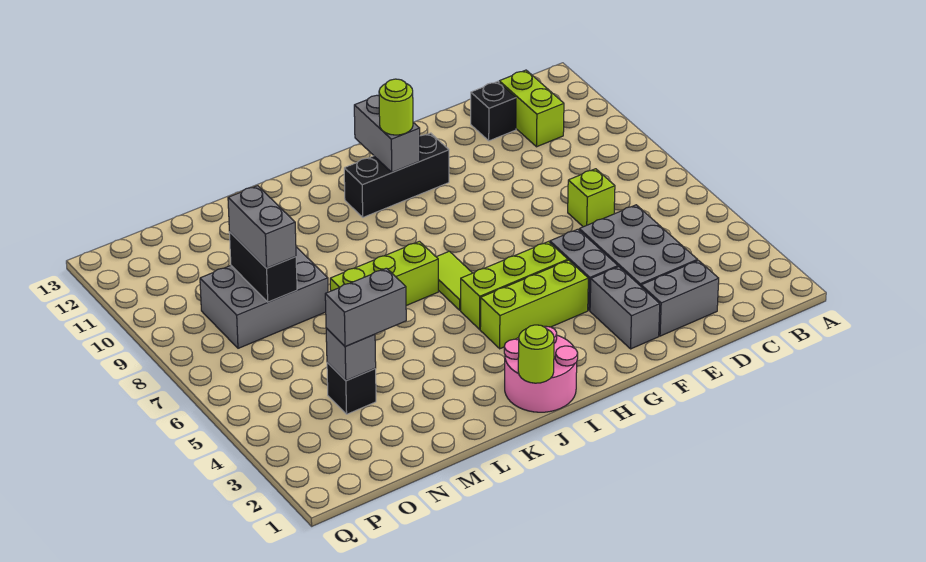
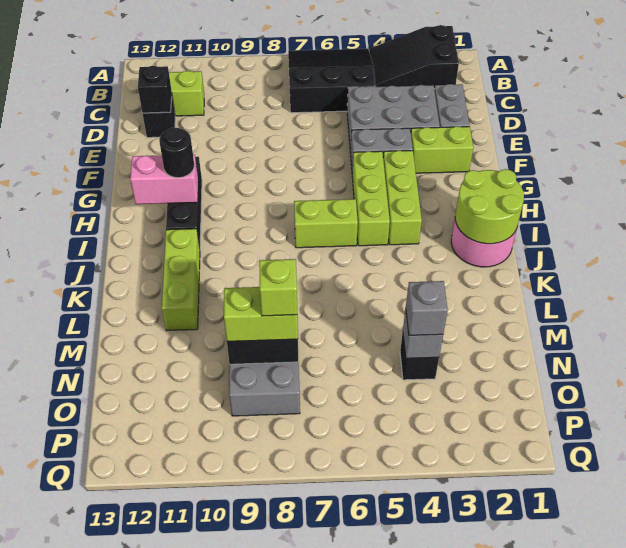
none -> black slope A2:B4 level 1 top 2
none -> black slope A5:C7 level 1 top C
lime brick D7 level 1 -> lime brick N8 level 4
none -> black brick D12 level 2
grey brick F2:F3 level 1 -> lime brick F2:F3 level 1
grey brick H11:H12 level 2 -> pink brick H11:H12 level 2
lime round brick H11 level 3 -> black round brick H11 level 3
lime tile I6:I7 level 1 -> lime brick I6:I7 level 1
lime round brick J1 level 2 -> lime round brick I1:J2 level 2
lime brick J7:L7 level 1 -> lime brick J11:L11 level 1
grey brick M4:N4 level 3 -> grey brick N4 level 3
grey brick N8:N9 level 3 -> lime brick N8:N9 level 3

